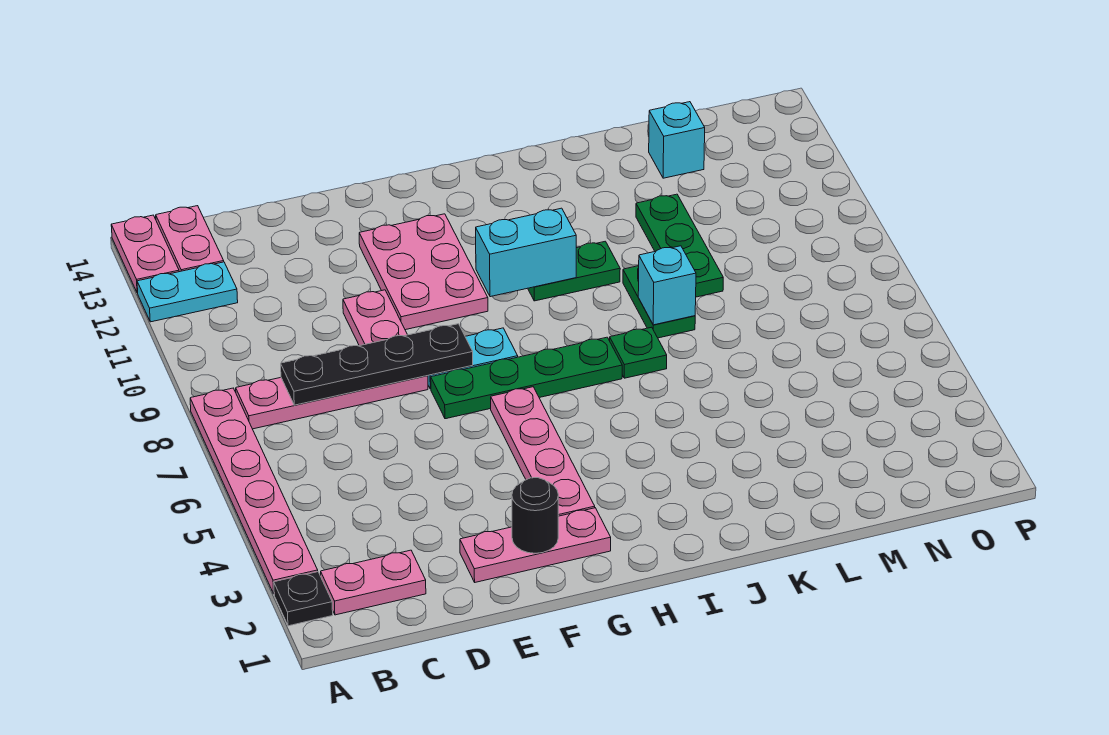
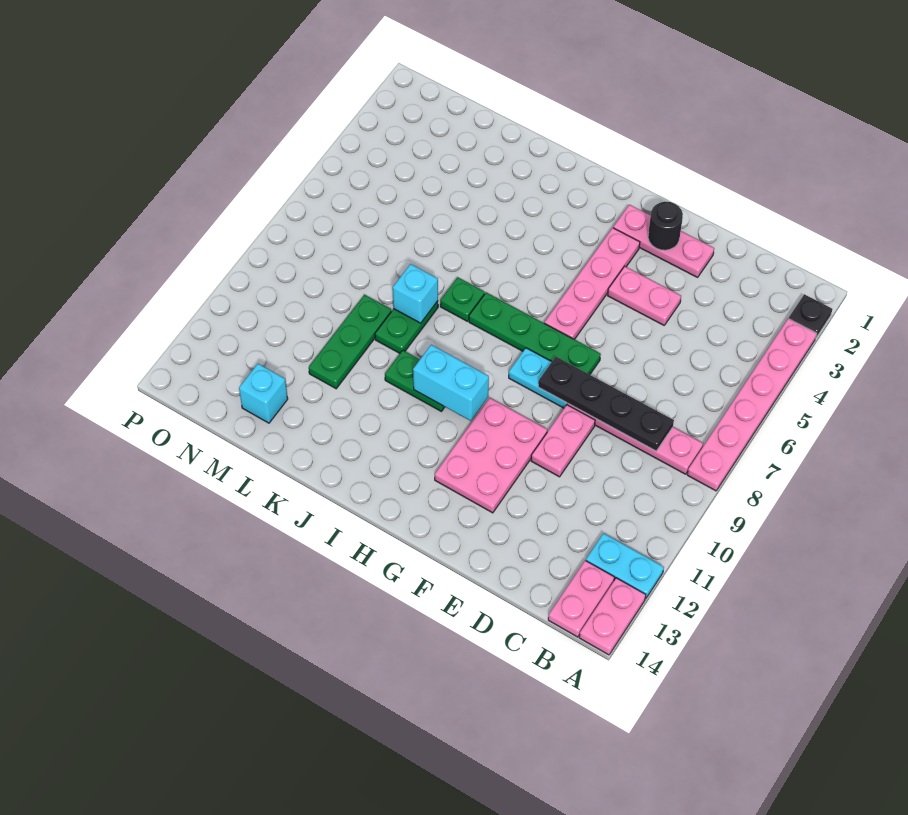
pink plate B2:C2 level 1 -> pink plate E4:F4 level 1

